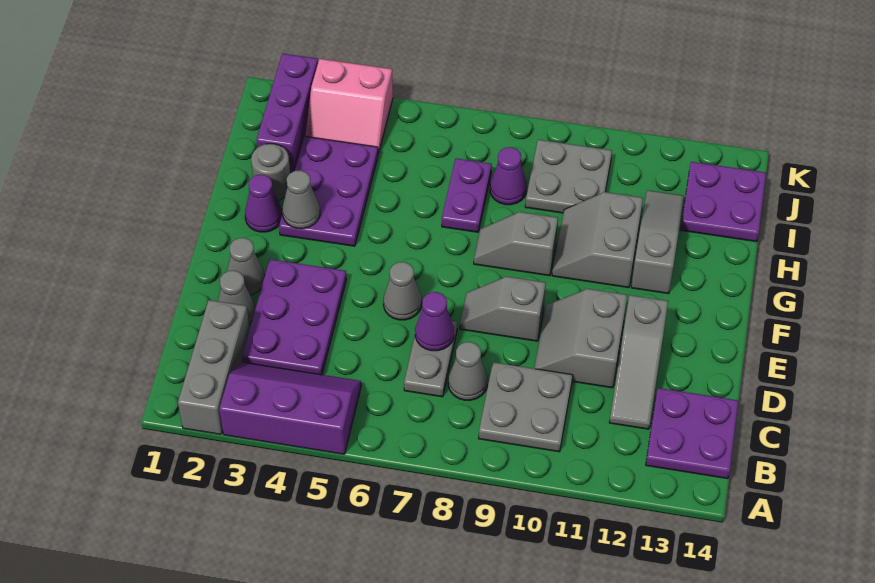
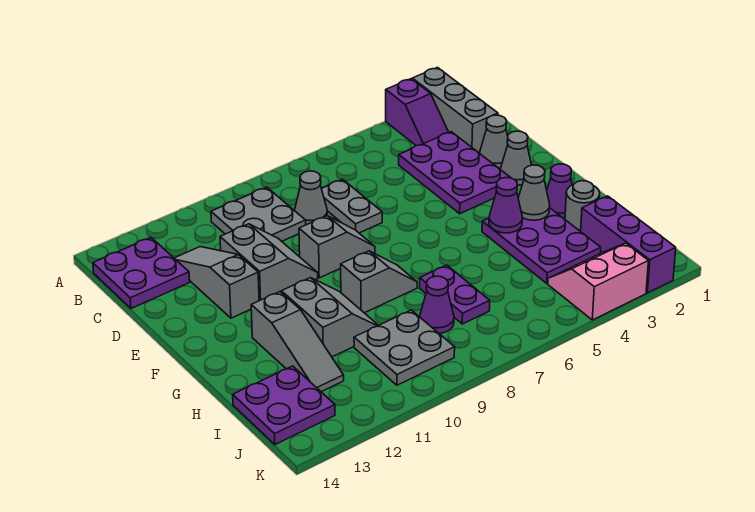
purple slope A3:B5 level 1 top A -> purple slope A3:B3 level 1 top A
purple cone D7 level 2 -> purple cone G4 level 2
grey cone E6 level 1 -> none

